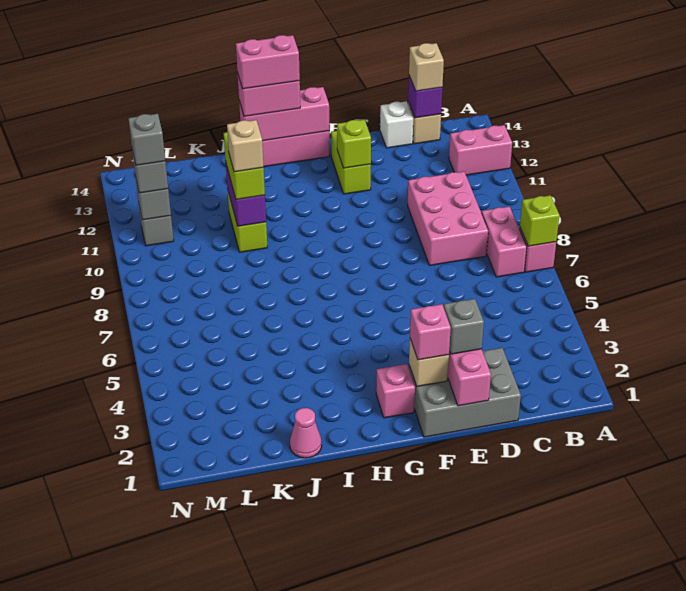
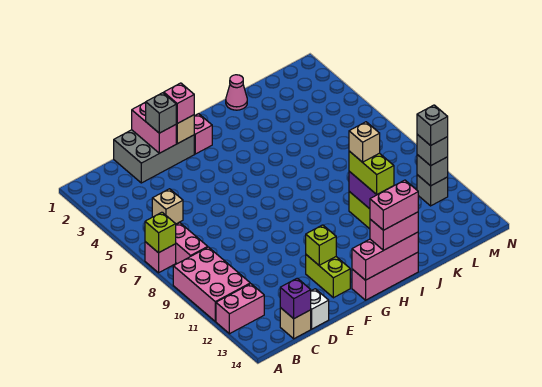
pink brick C8:D10 level 1 -> pink brick A9:B11 level 1
tan brick C14 level 3 -> tan brick C5 level 1

